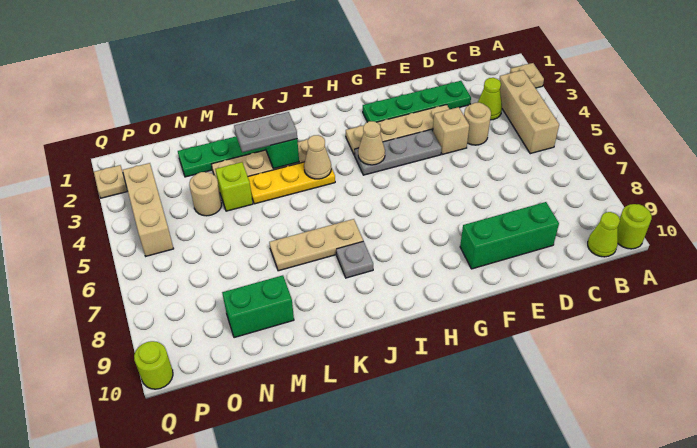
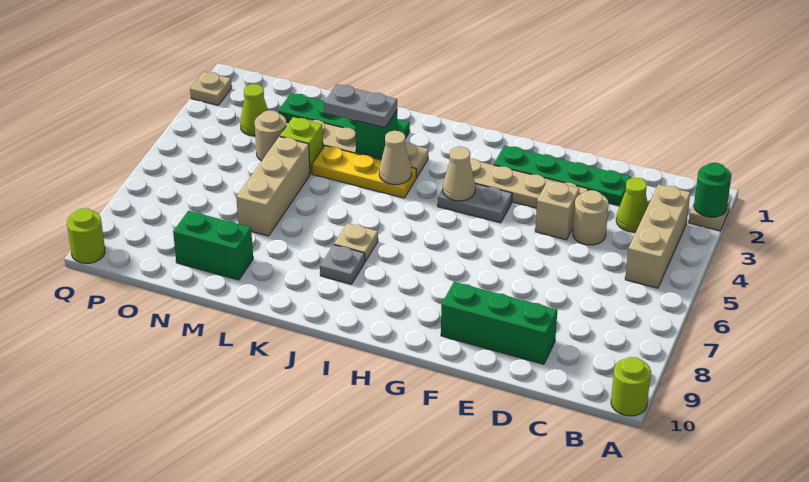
none -> green round brick A2 level 2
lime cone B10 level 1 -> lime cone O3 level 1
grey plate F4:H4 level 1 -> grey plate G4:H4 level 1
tan plate J7:L7 level 1 -> tan plate J7 level 1
tan brick P3:P5 level 1 -> tan brick M5:M7 level 1

